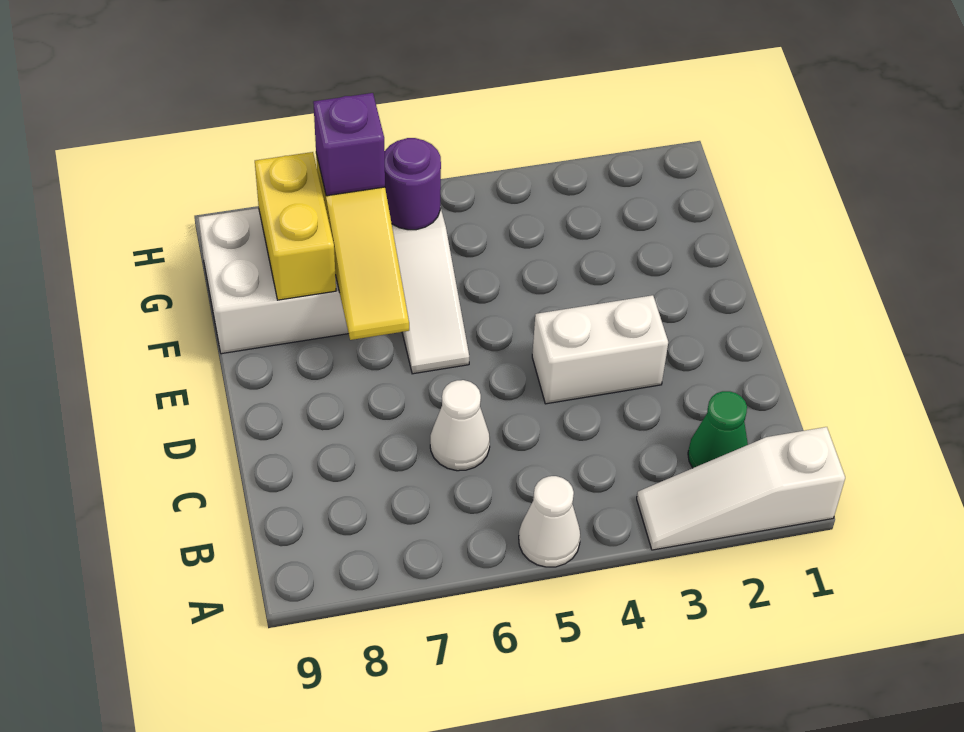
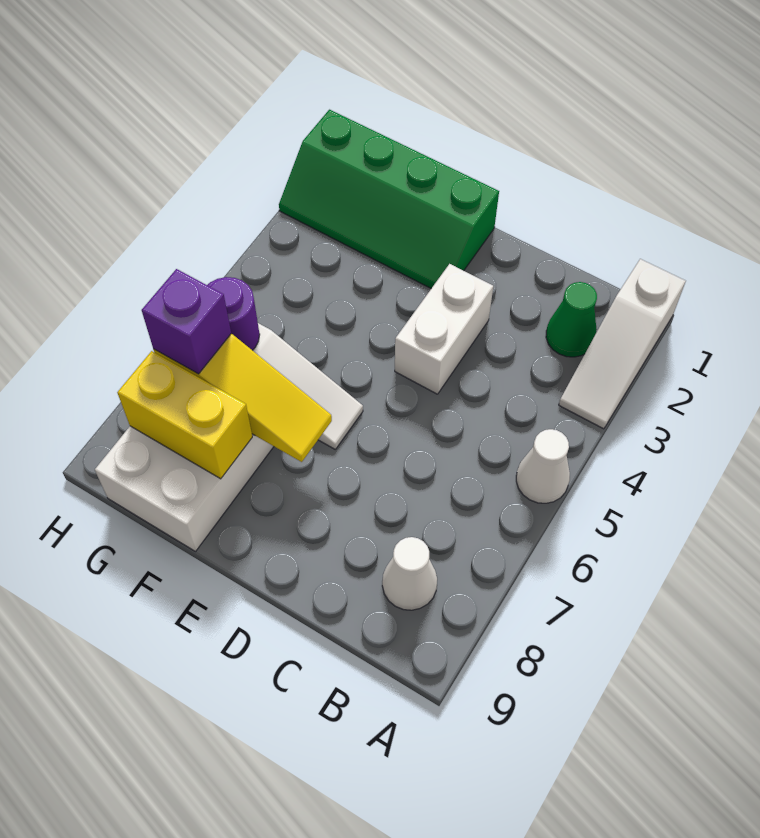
white cone C6 level 1 -> white cone B8 level 1
none -> green slope E1:H2 level 1 top 1

